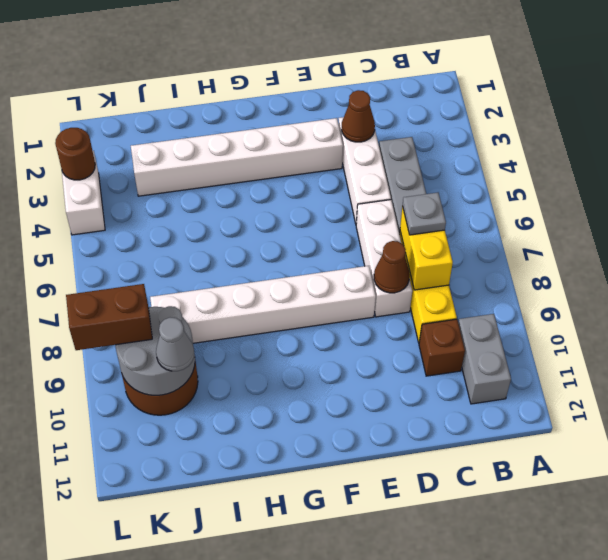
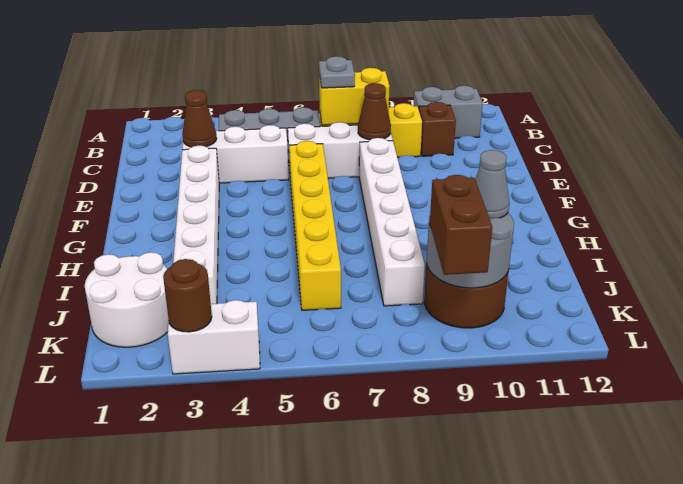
none -> yellow brick E6:J6 level 1
none -> white round brick J1:K2 level 1

